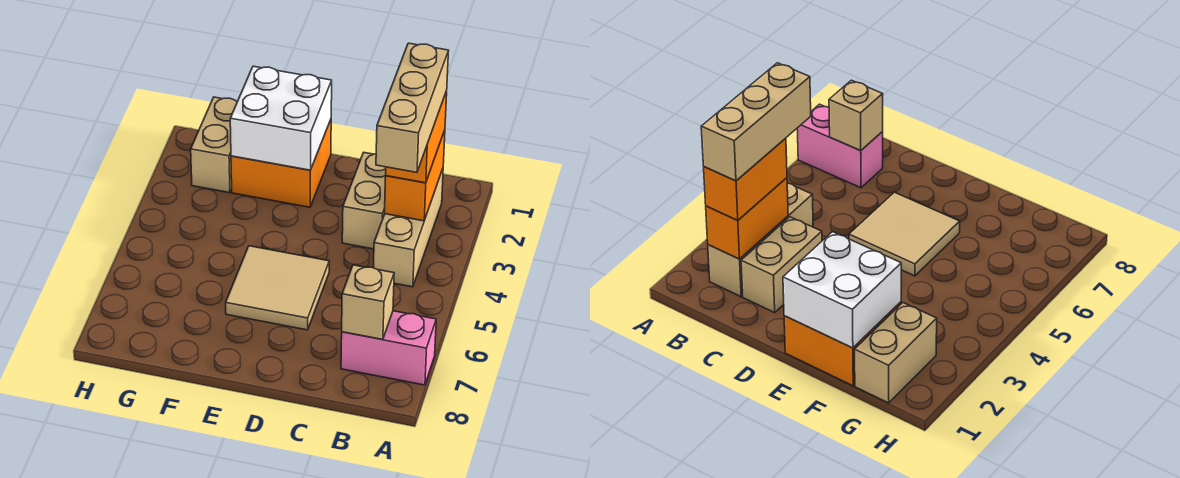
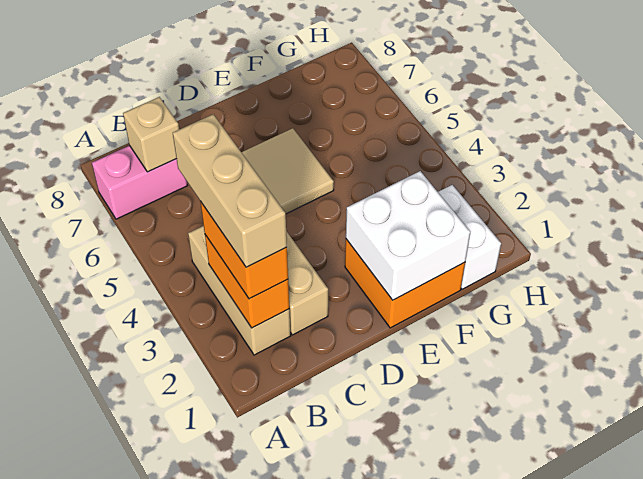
tan brick G1:G2 level 1 -> white brick G1:G2 level 1

